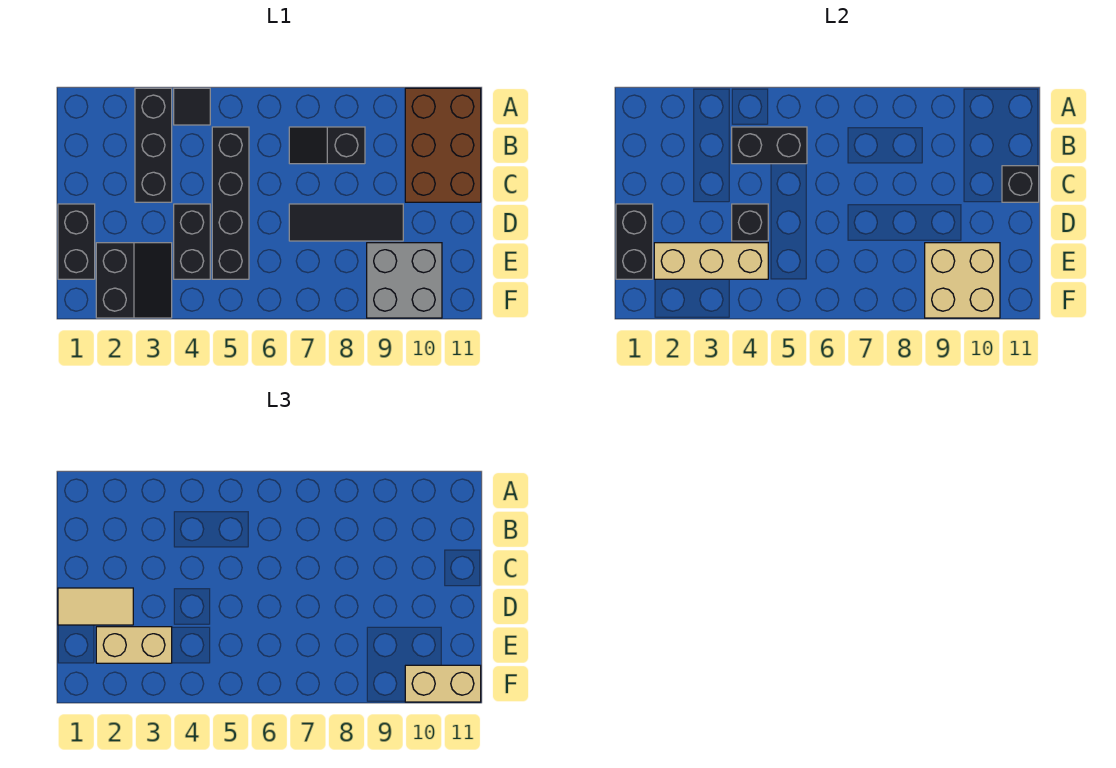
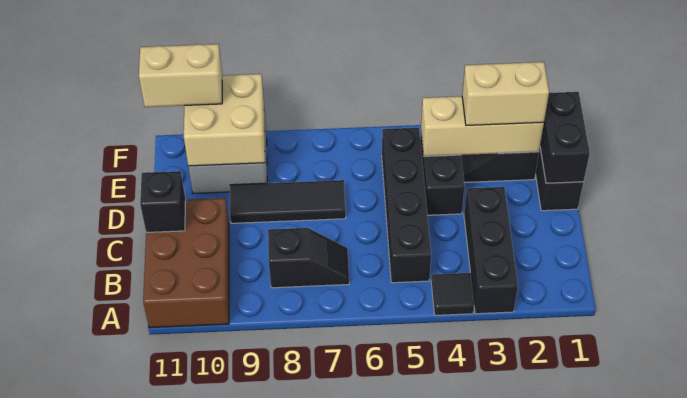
black brick B4:B5 level 2 -> none
tan tile D1:D2 level 3 -> none
black brick D4 level 2 -> none

